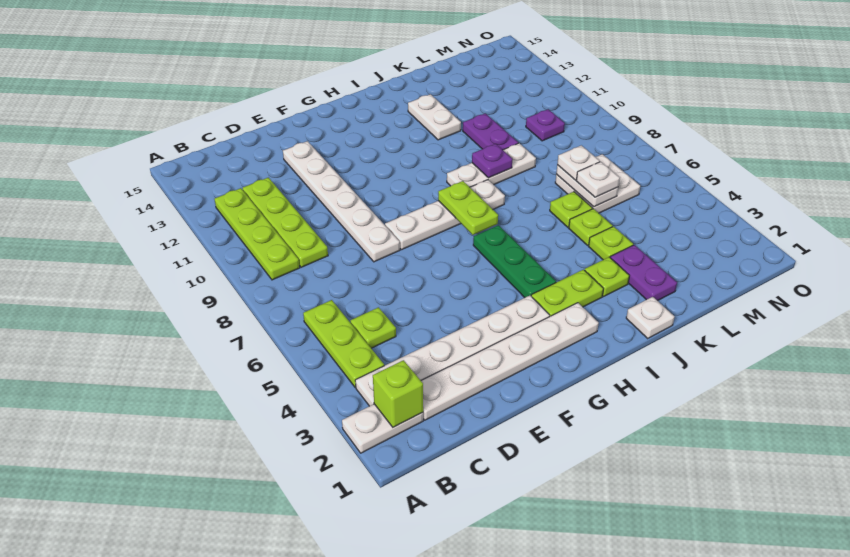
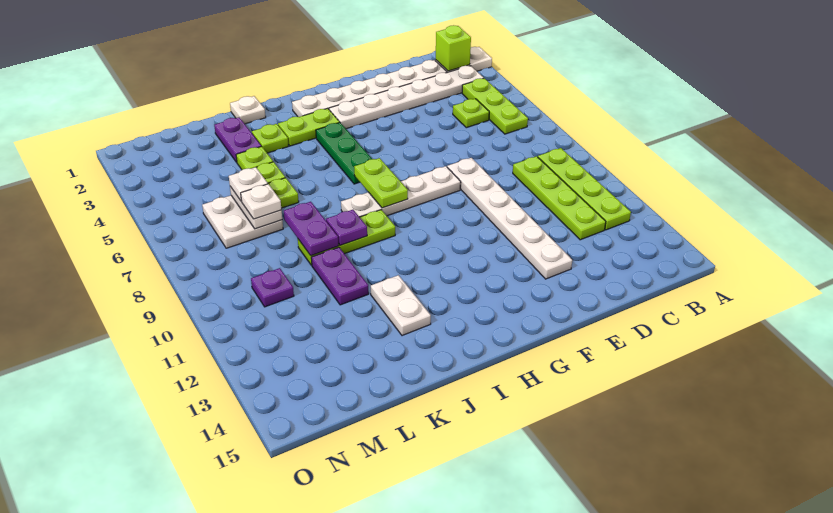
white plate I9:K9 level 1 -> lime plate I9:K9 level 1
none -> purple plate K8:K9 level 2

